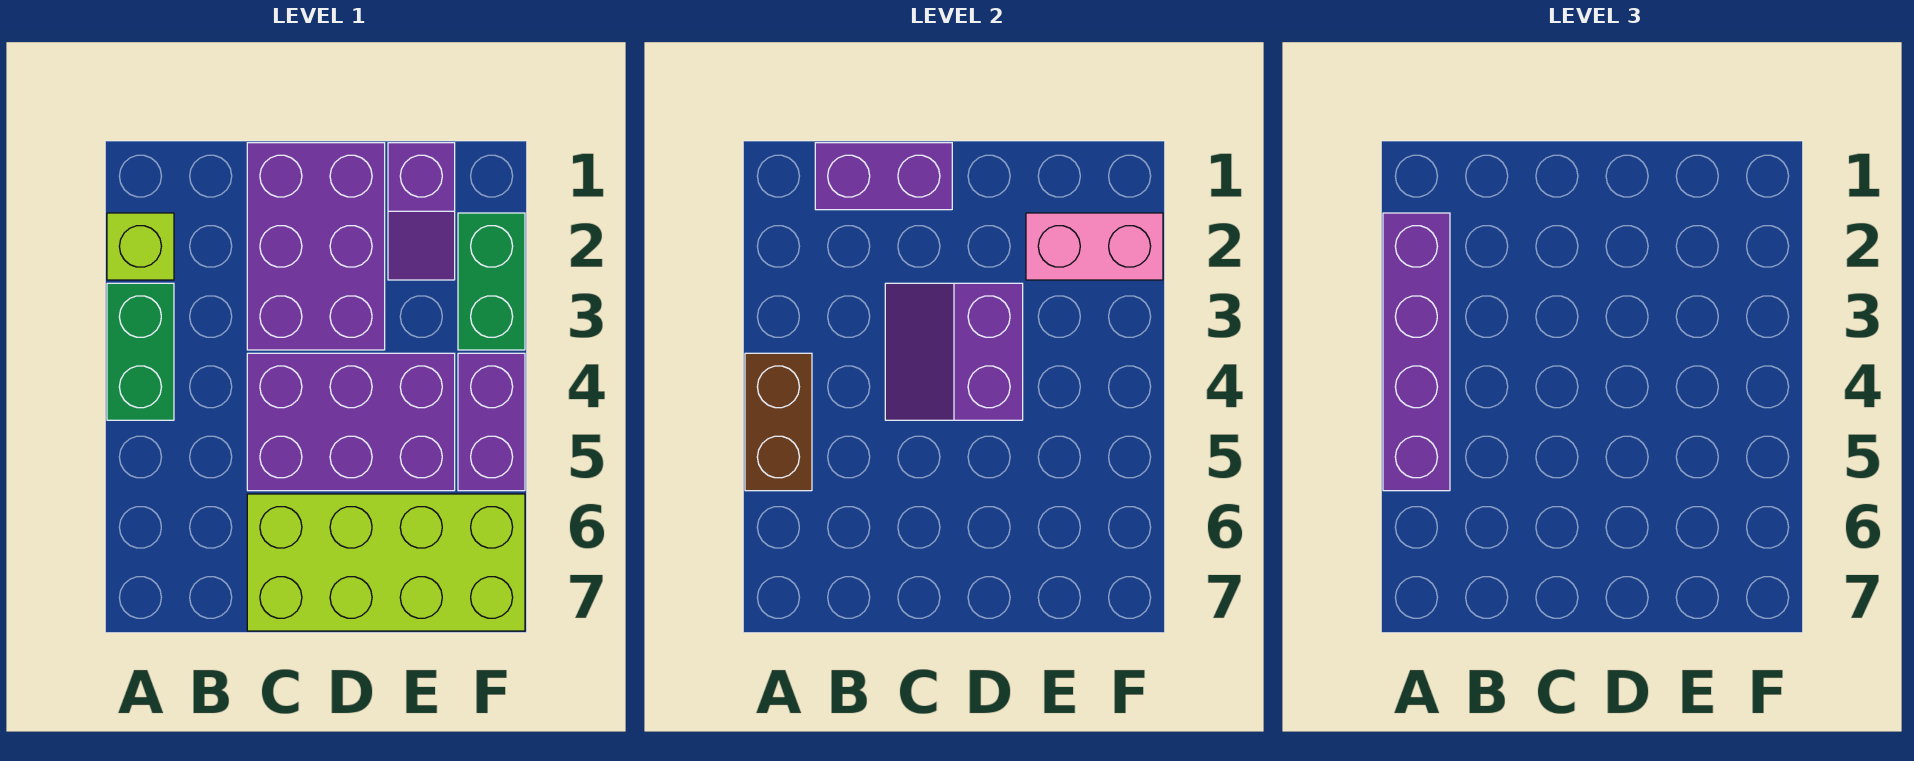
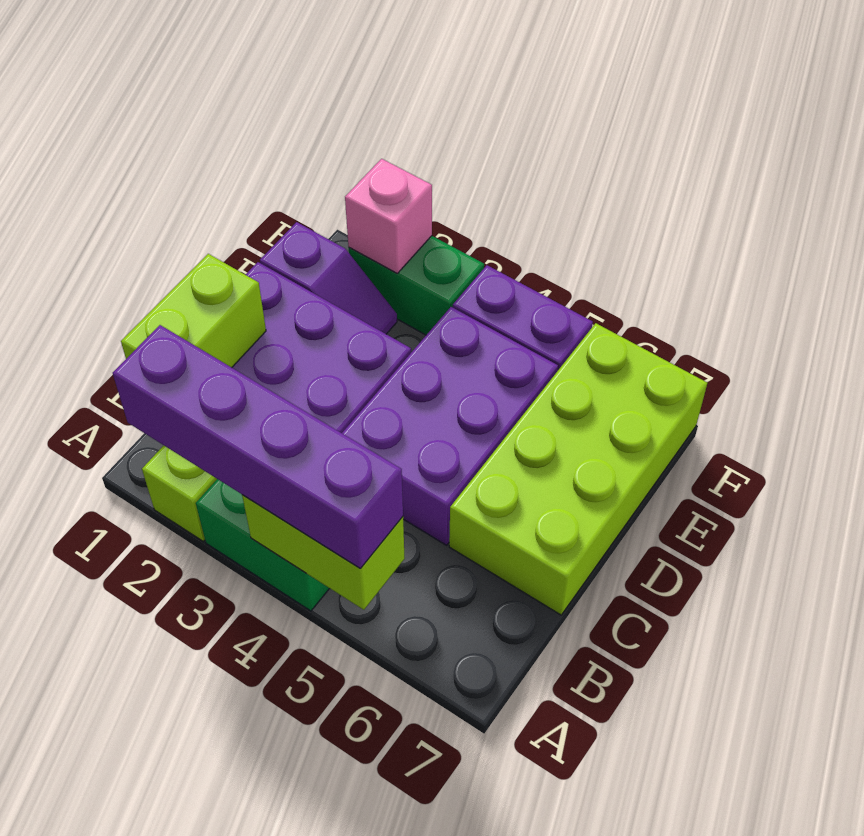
brown brick A4:A5 level 2 -> lime brick A4:A5 level 2
purple brick B1:C1 level 2 -> lime brick B1:C1 level 2
purple slope C3:D4 level 2 top D -> none
pink brick E2:F2 level 2 -> pink brick F2 level 2

